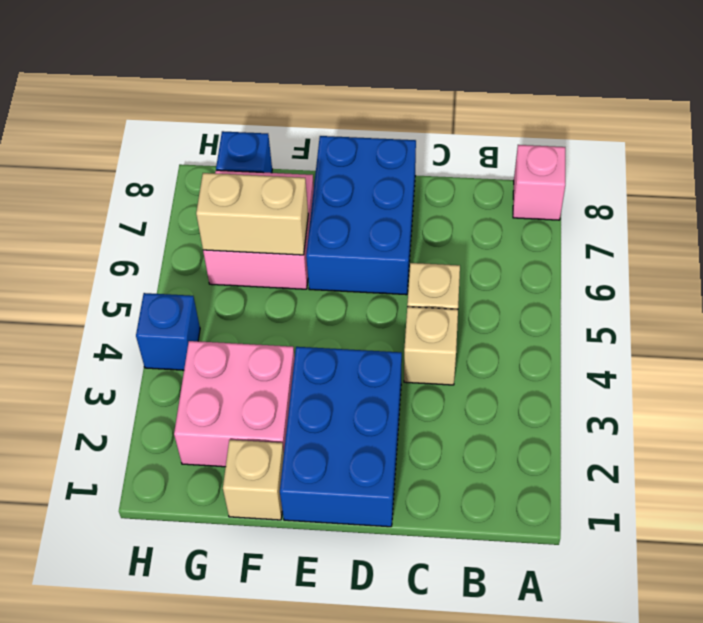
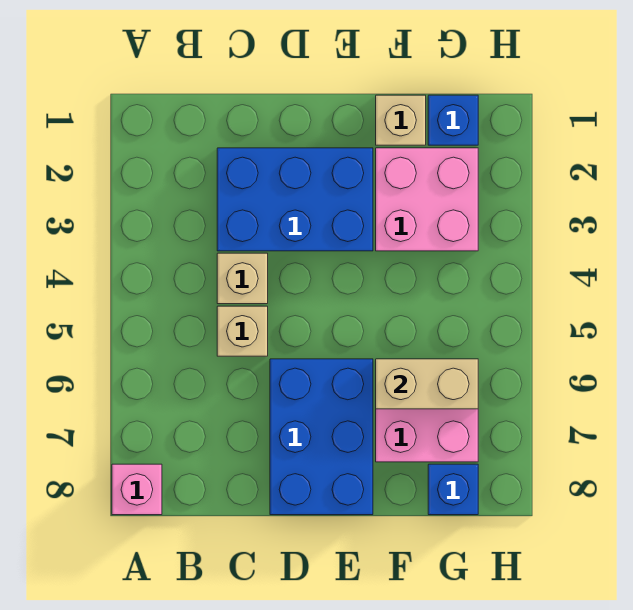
blue brick D1:E3 level 1 -> blue brick C2:E3 level 1
blue brick H4 level 1 -> blue brick G1 level 1

